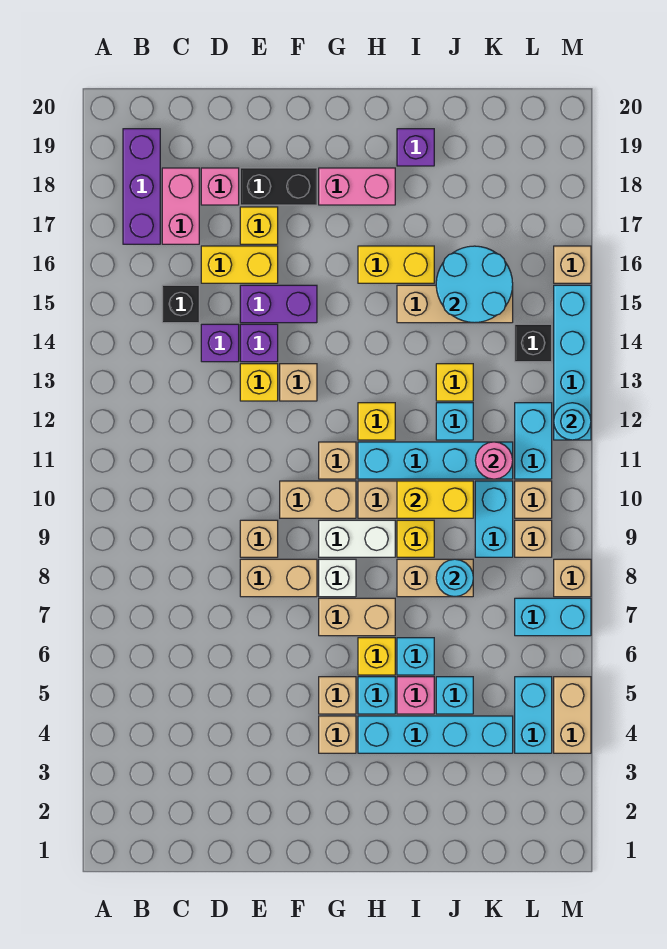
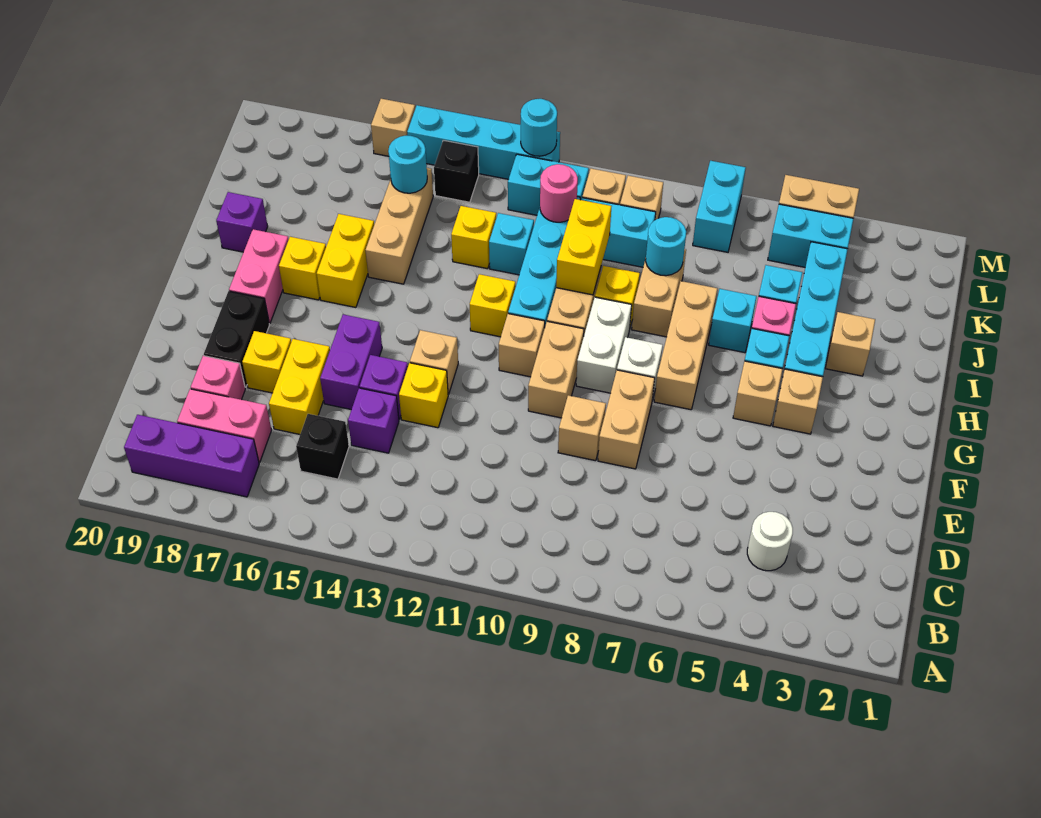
none -> white round brick C4 level 1
tan brick G7:H7 level 1 -> tan brick G7:I7 level 1
yellow brick H6 level 1 -> yellow brick H17 level 1
cyan round brick J15:K16 level 2 -> cyan round brick K15 level 2
tan brick M8 level 1 -> tan brick I3 level 1

